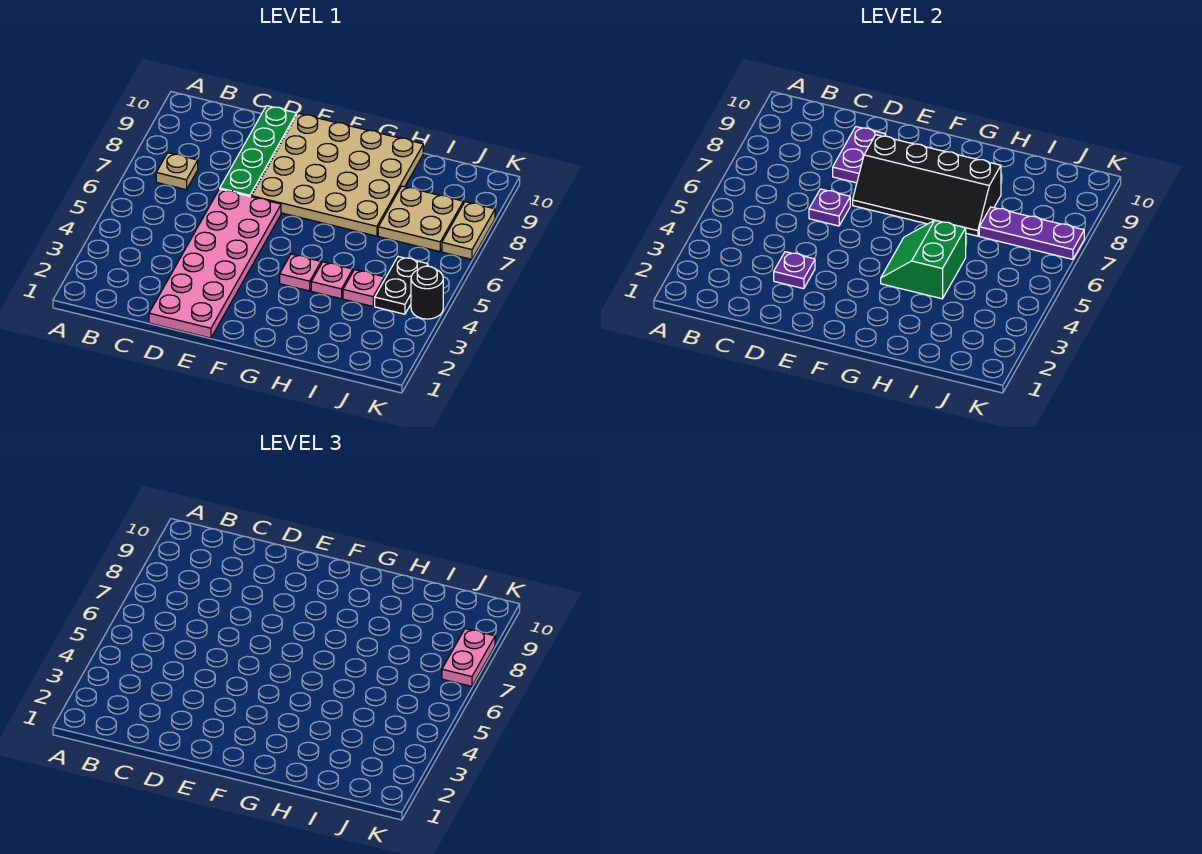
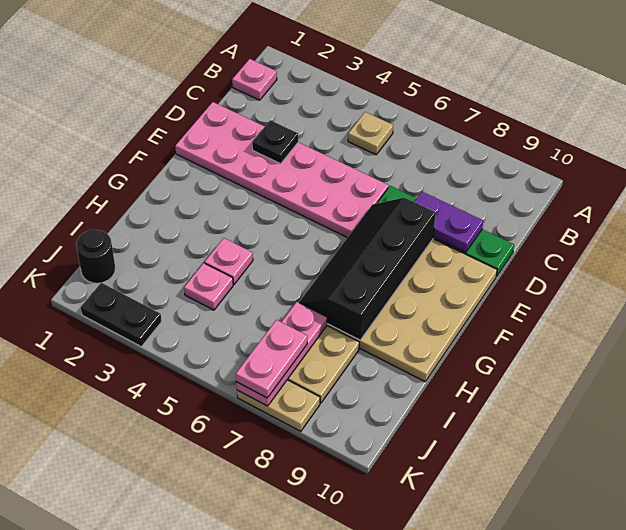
tan plate B7 level 1 -> tan plate B5 level 1
purple plate D3 level 2 -> black plate D3 level 2
purple plate D6 level 2 -> none
pink plate G4 level 1 -> pink plate B1 level 1
green slope G4:H5 level 2 top H -> none
purple plate I7:K7 level 2 -> pink plate I7:K7 level 2
black plate J4:J5 level 1 -> black plate K2:K3 level 1
black round brick K4 level 1 -> black round brick J1 level 1
pink plate K7:K8 level 3 -> pink plate J7:K7 level 3

